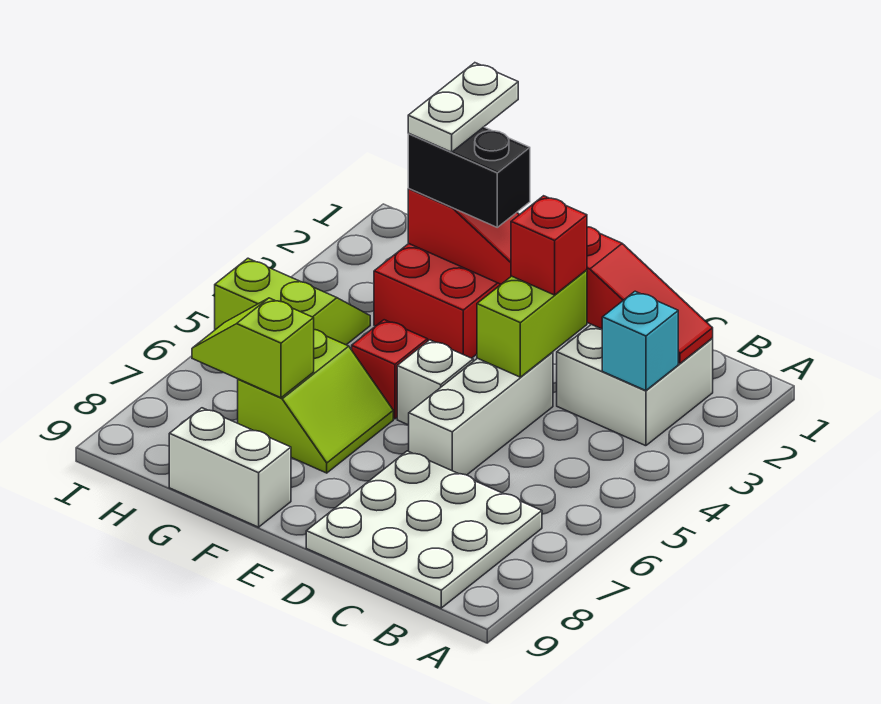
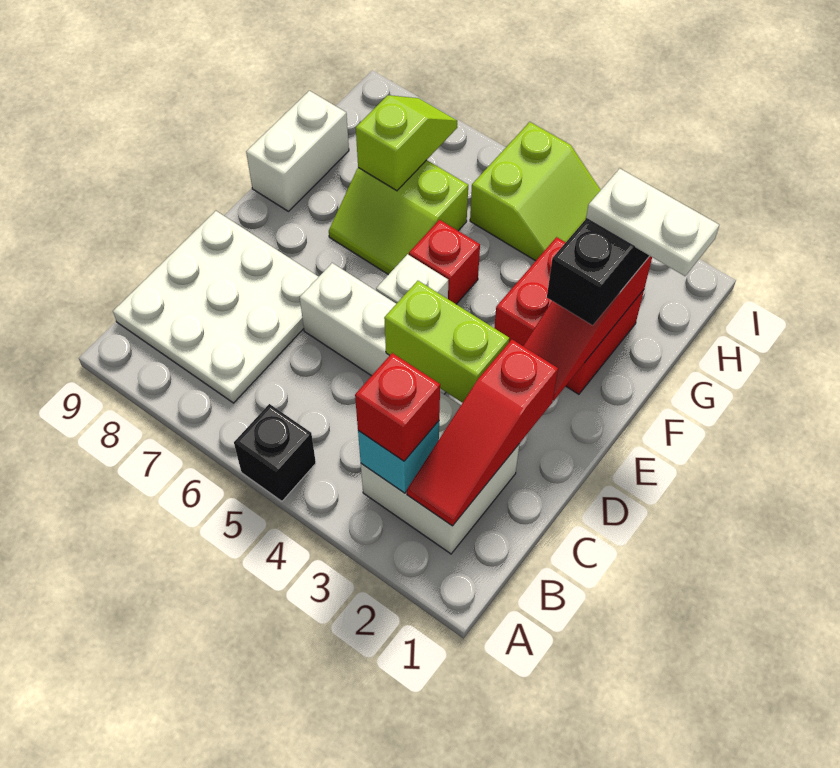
none -> black brick A5 level 1
red brick D3 level 3 -> red brick B3 level 3

